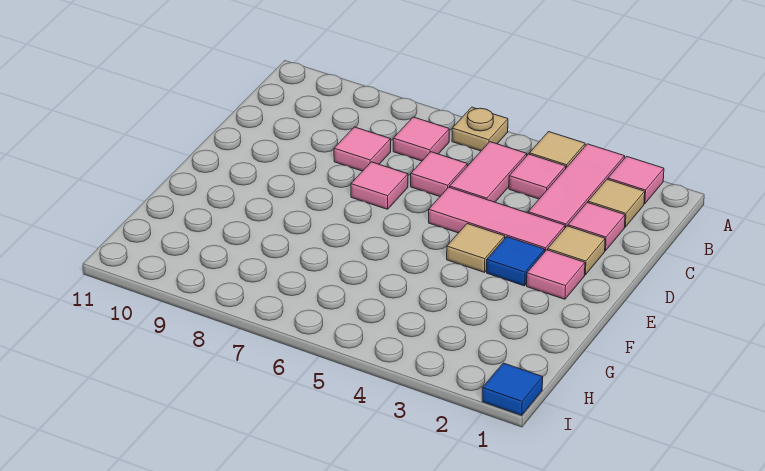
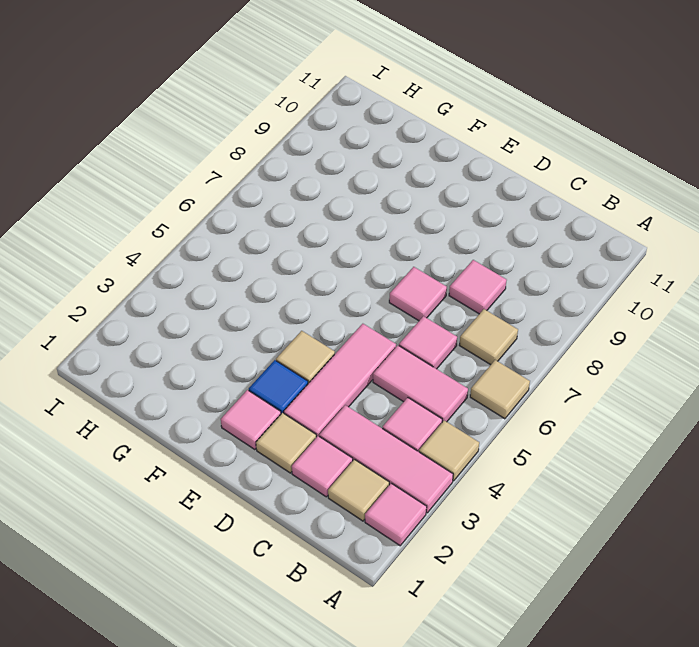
tan plate A6 level 1 -> tan tile A6 level 1
pink tile B7 level 1 -> tan tile B7 level 1
blue tile I1 level 1 -> none

